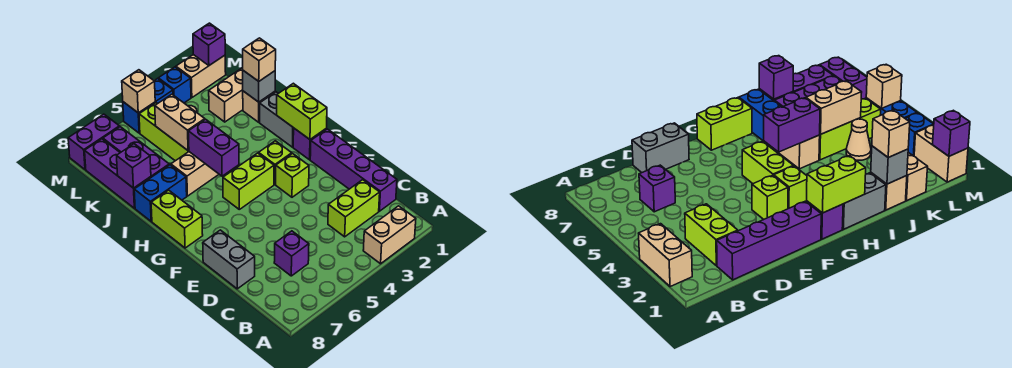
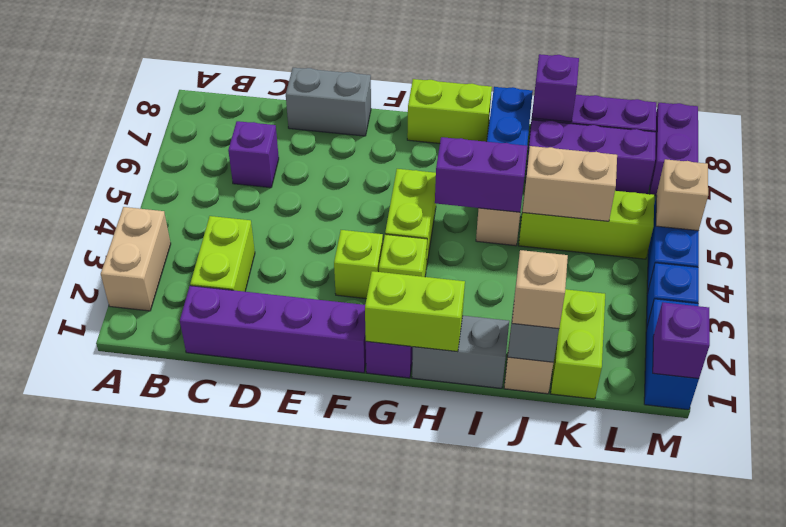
tan brick K1:K2 level 1 -> lime brick K1:K2 level 1
tan cone K4 level 1 -> none
tan brick M1:M2 level 1 -> blue brick M1:M2 level 1

